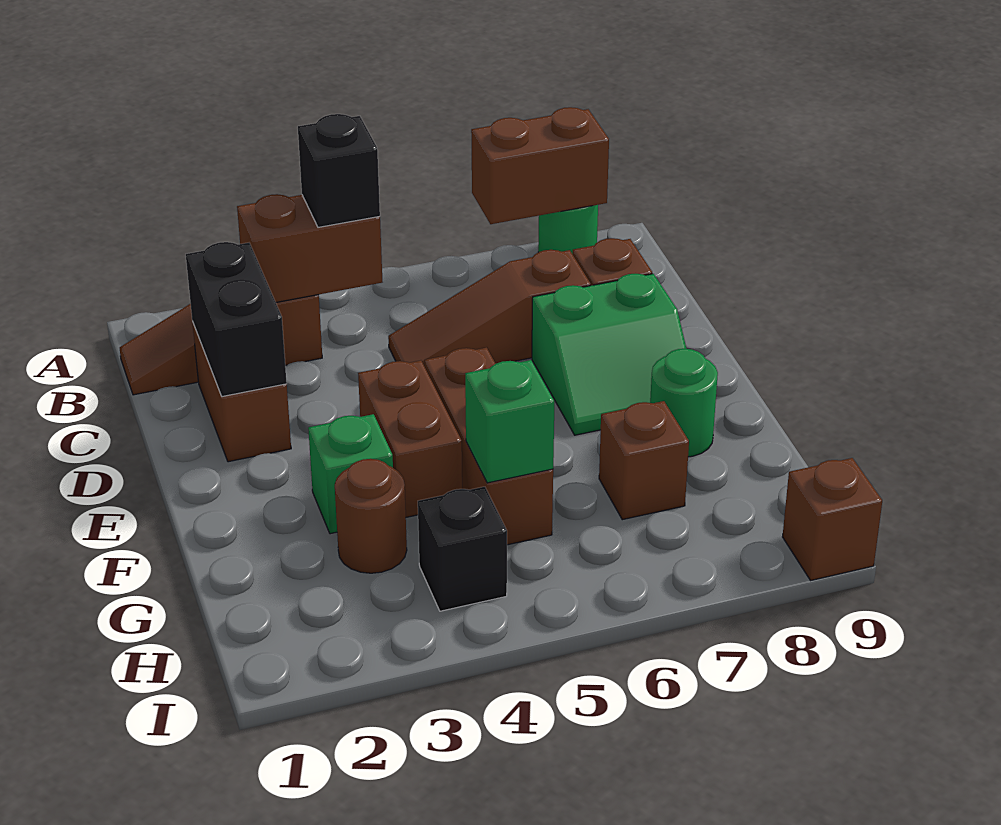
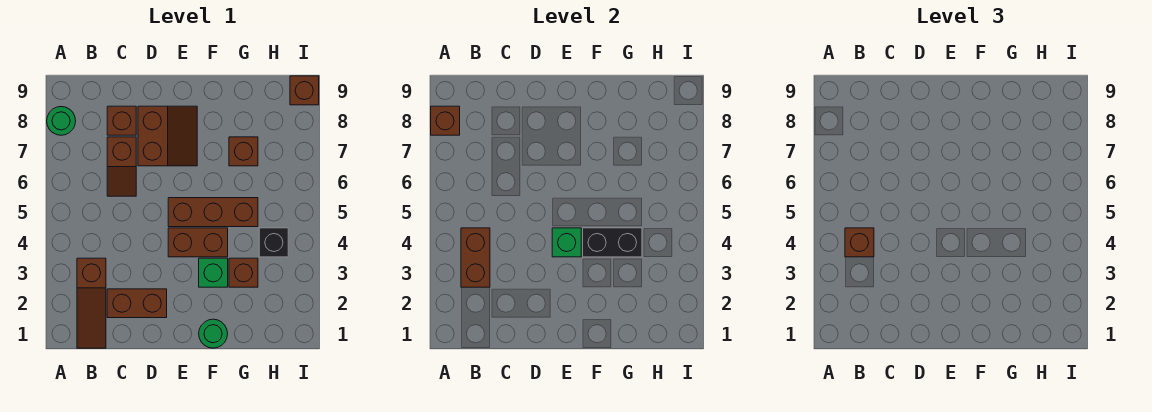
brown brick A7:A8 level 2 -> brown brick A8 level 2
black brick B4 level 3 -> brown brick B4 level 3
black brick C2:D2 level 2 -> black brick F4:G4 level 2
brown slope C5:C7 level 1 top 7 -> brown slope C6:C7 level 1 top 7
green slope D7:E8 level 1 top D -> brown slope D7:E8 level 1 top D
green round brick F8 level 1 -> green round brick F1 level 1
brown round brick G3 level 1 -> brown brick G3 level 1
green brick G5 level 2 -> green brick E4 level 2

